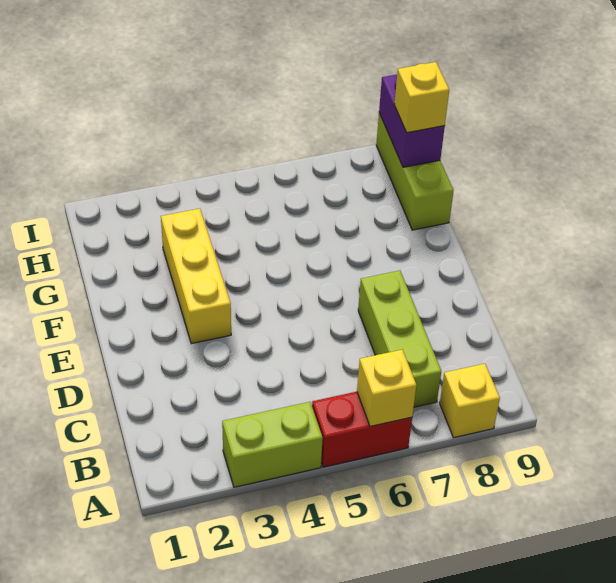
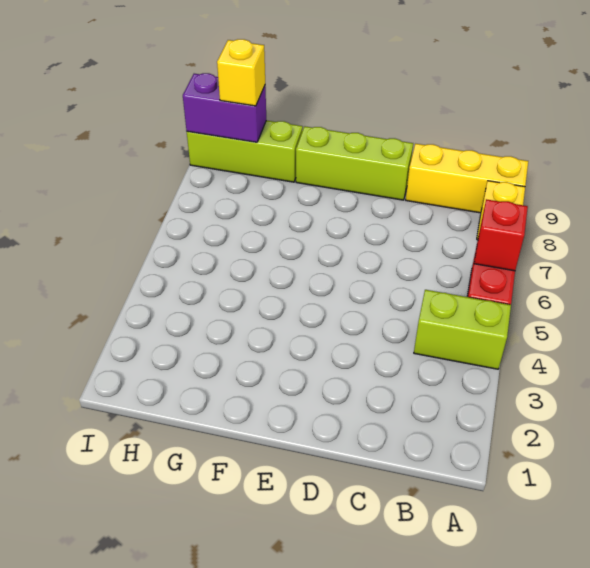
lime brick A3:A4 level 1 -> lime brick A4:B4 level 1
yellow brick A6 level 2 -> red brick A6 level 2
lime brick B7:D7 level 1 -> lime brick D9:F9 level 1
yellow brick E3:G3 level 1 -> yellow brick A9:C9 level 1

